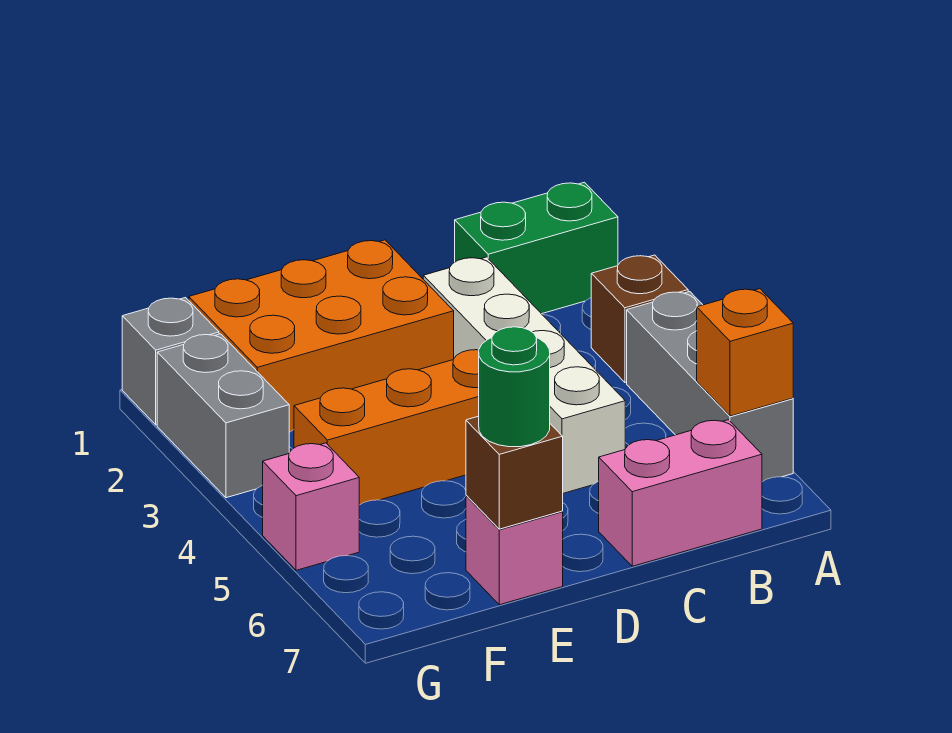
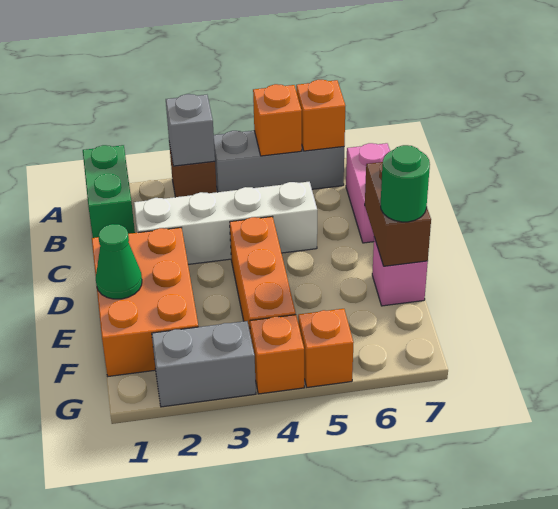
none -> orange brick A5 level 2
none -> green cone E1 level 2
brown brick E7 level 2 -> brown brick D7:E7 level 2
grey brick G1 level 1 -> grey brick A3 level 2
none -> orange brick G4 level 1
pink brick G5 level 1 -> orange brick G5 level 1

